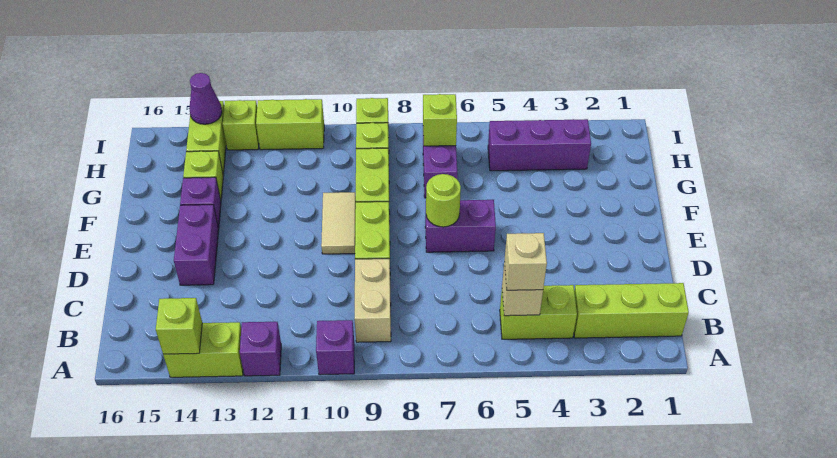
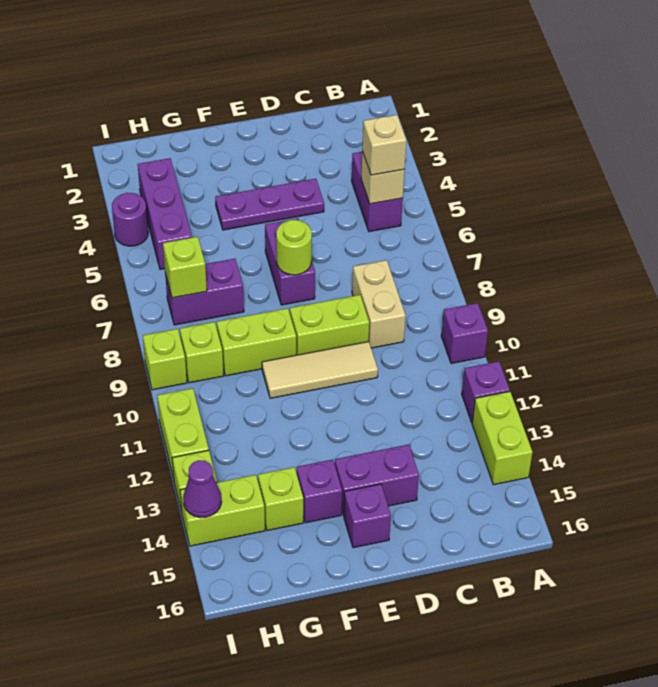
lime brick A14 level 2 -> none
lime brick B1:B3 level 1 -> none
lime brick B4:B5 level 1 -> purple brick B4:B5 level 1
tan brick B9:C9 level 1 -> tan brick C8:C9 level 1
none -> purple plate D4:F4 level 1
tan tile E10:F10 level 1 -> tan tile D10:F10 level 1
none -> purple brick E15 level 1
none -> purple round brick I4 level 1

